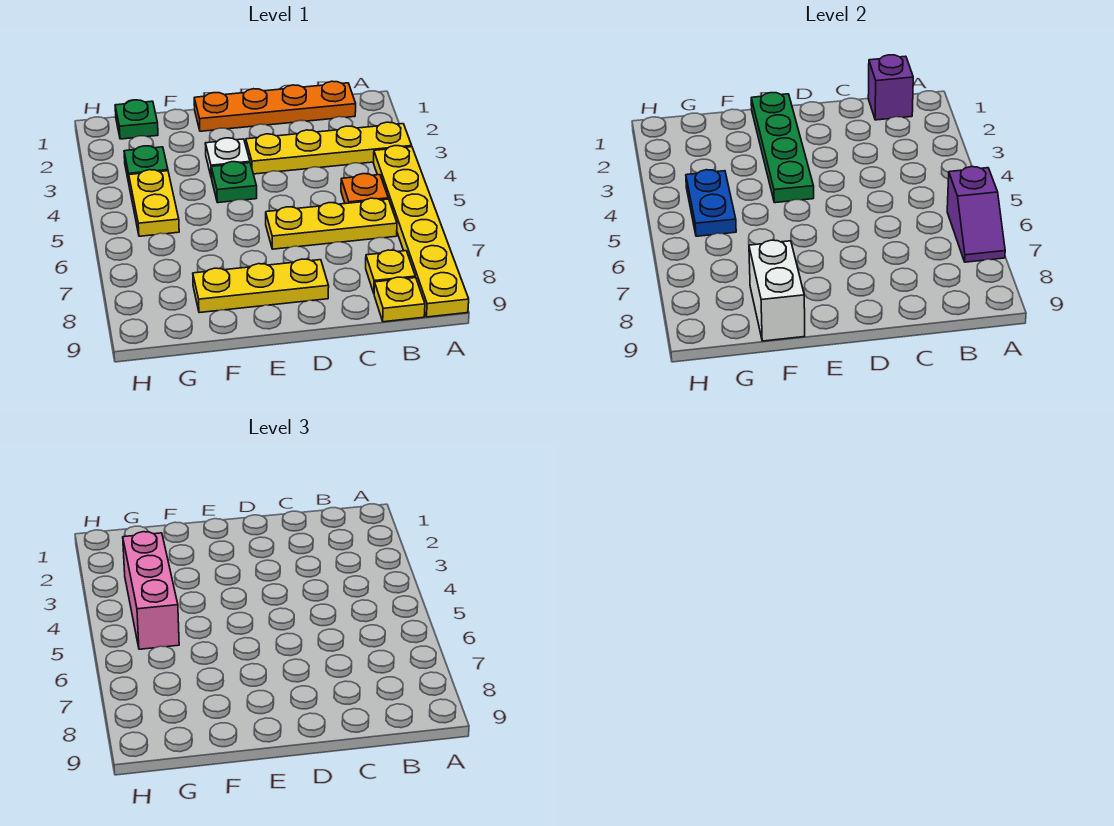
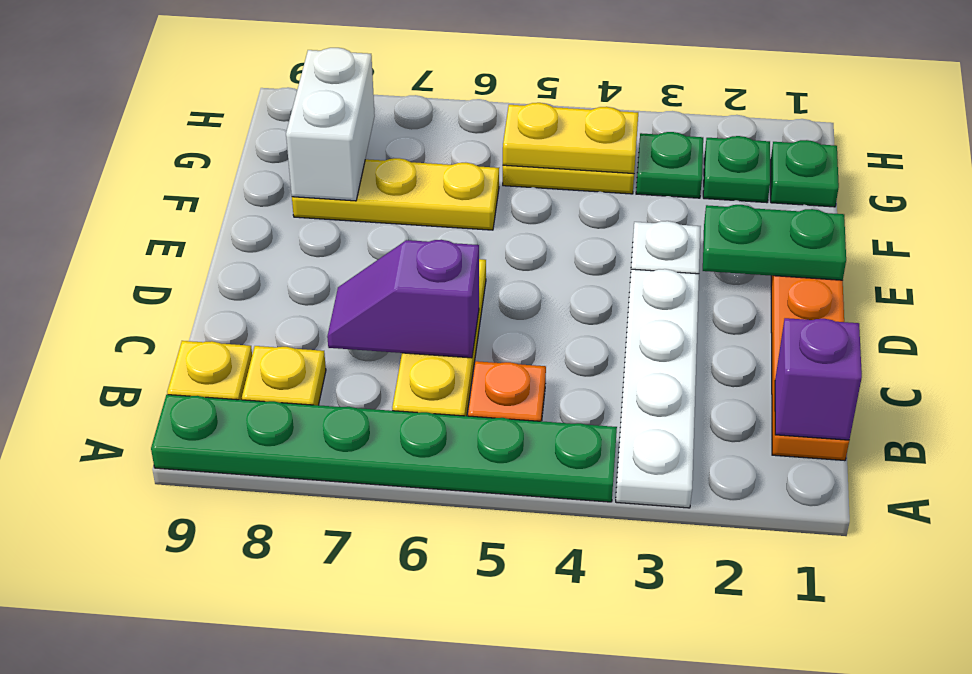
yellow plate A3:D3 level 1 -> white plate A3:D3 level 1
yellow plate A4:A9 level 1 -> green plate A4:A9 level 1
purple slope A6:A7 level 2 top 6 -> purple slope C6:C7 level 2 top 6
yellow plate D8:F8 level 1 -> yellow plate F6:F8 level 1
green plate E1:E4 level 2 -> green plate E1:E2 level 2
green plate E4 level 1 -> green plate G2 level 1
white brick F8:F9 level 2 -> white brick F8:G8 level 2
pink brick G3:G5 level 3 -> none
blue plate G4:G5 level 2 -> yellow plate G4:G5 level 2

